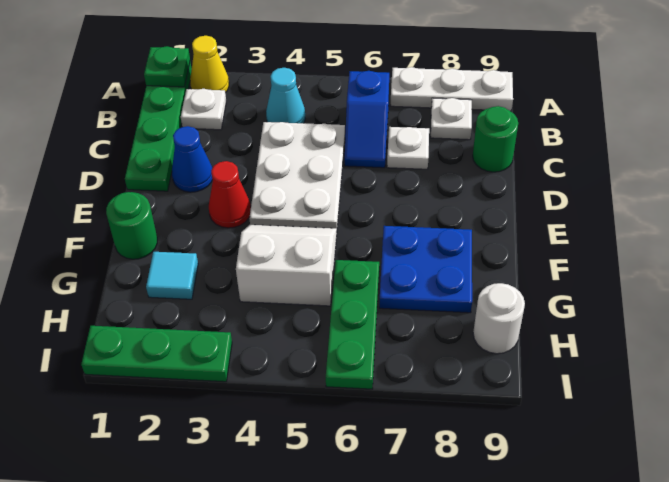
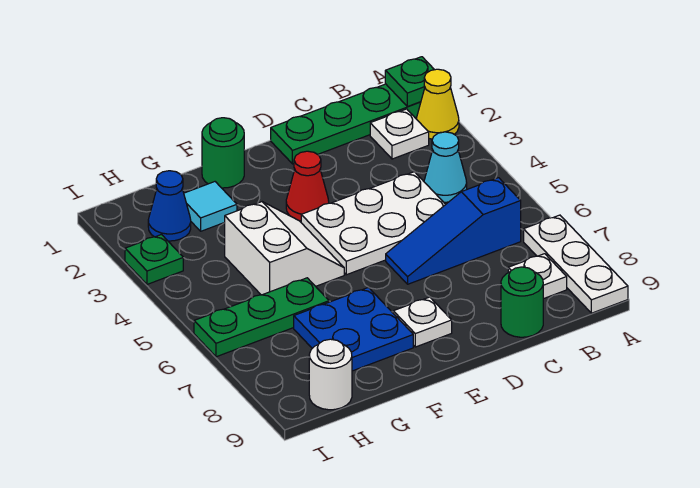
blue slope B6:C6 level 1 top B -> blue slope B6:D6 level 1 top B
white plate C7 level 1 -> white plate E8 level 1
blue cone D2 level 1 -> blue cone H2 level 1
green plate I1:I3 level 1 -> green plate I3 level 1

